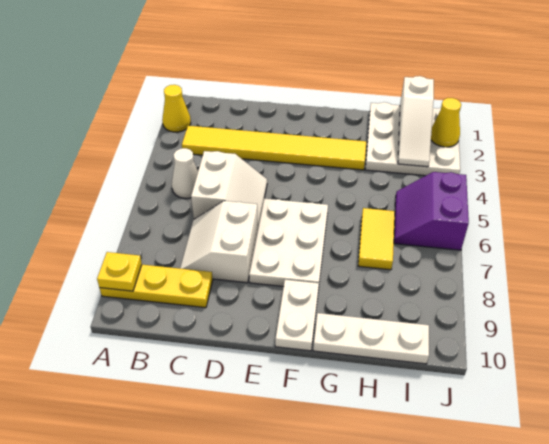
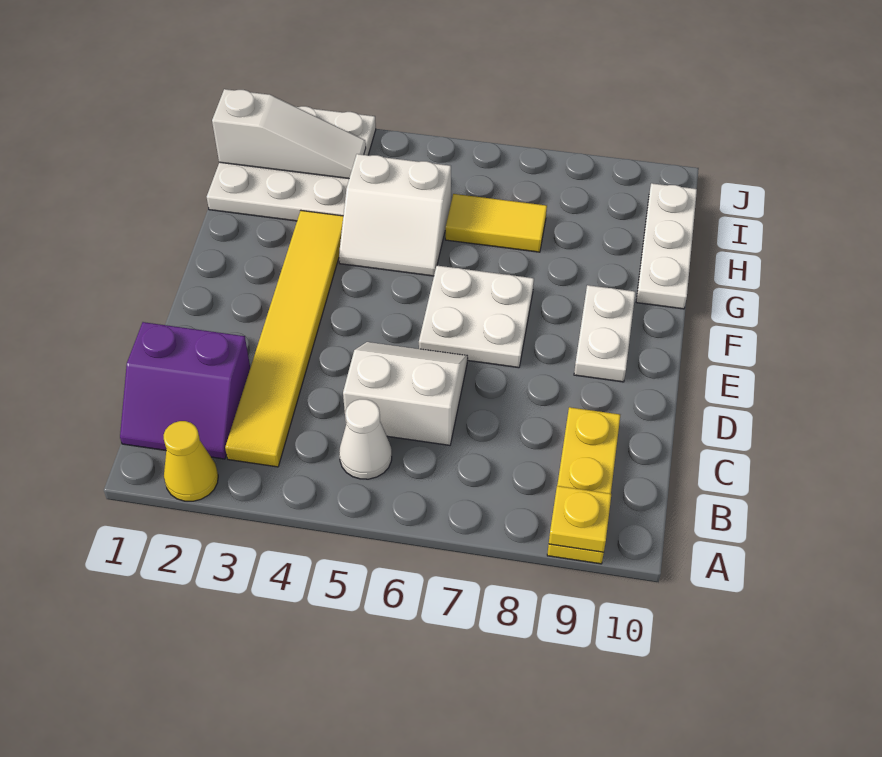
white slope C7:D8 level 1 top D -> white slope G4:H5 level 1 top H
white plate E6:F8 level 1 -> white plate E6:F7 level 1
white plate F9:F10 level 1 -> white plate E9:F9 level 1
purple slope I5:J6 level 1 top J -> purple slope B1:C2 level 1 top C
yellow cone J2 level 2 -> none

